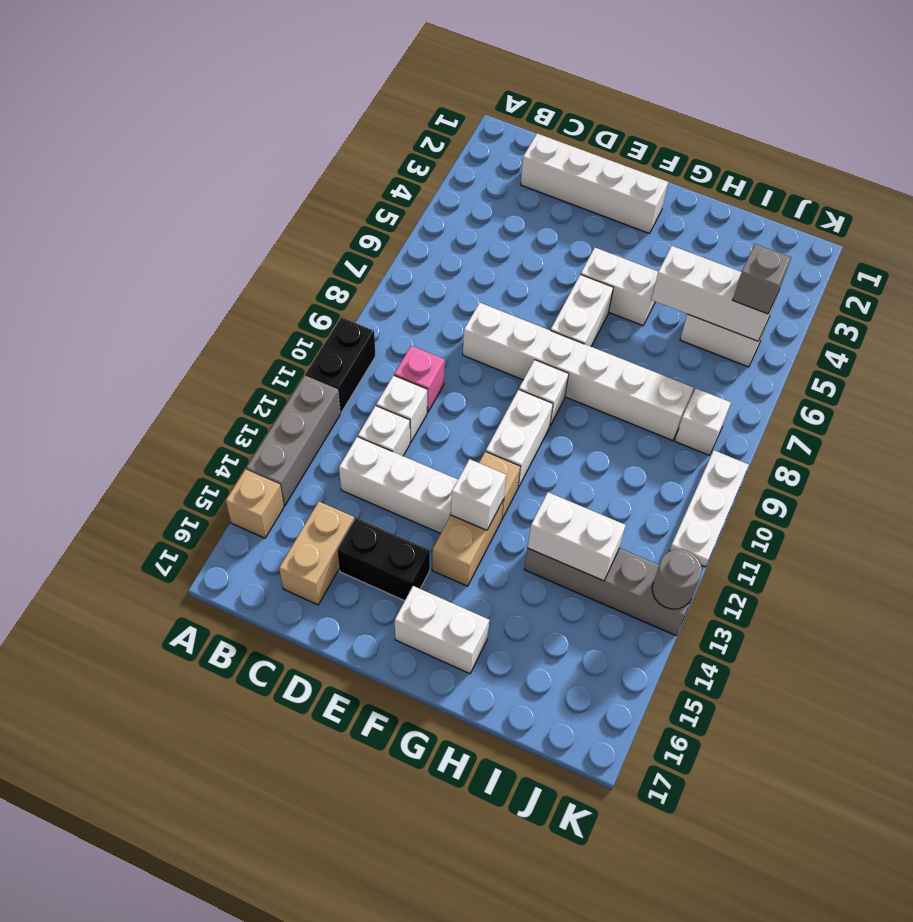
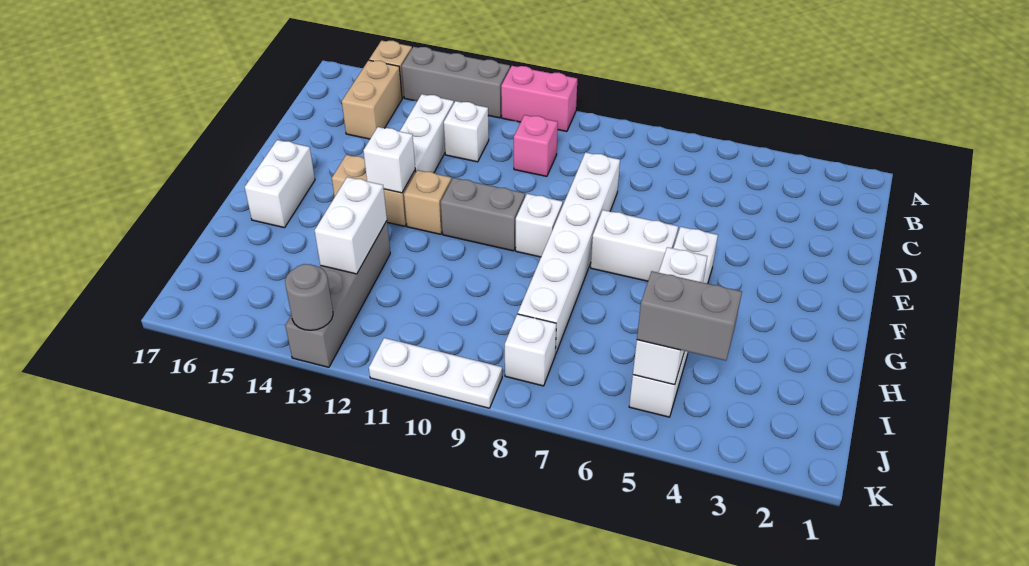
black brick A10:A11 level 1 -> pink brick A10:A11 level 1
white brick C2:F2 level 1 -> none
white brick C11 level 1 -> none
tan brick C15:C16 level 1 -> tan brick B15:C15 level 1
black brick D15:E15 level 1 -> none
white brick F10:F11 level 1 -> grey brick F10:F11 level 1
grey brick J5 level 3 -> grey brick J4:J5 level 3

